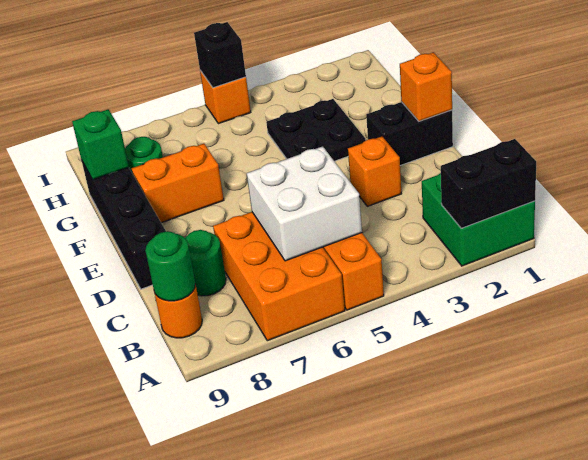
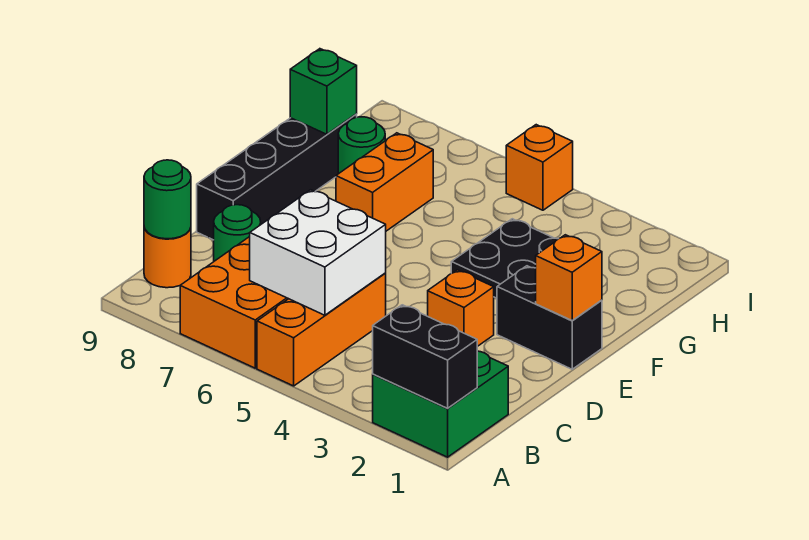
orange brick F7:F8 level 1 -> orange brick F7:G7 level 1
black brick I5 level 2 -> none

